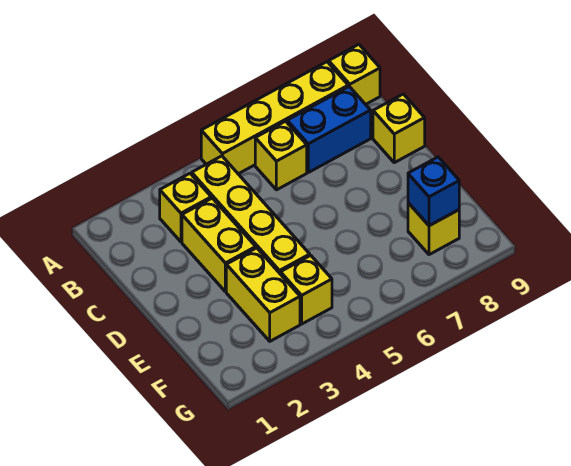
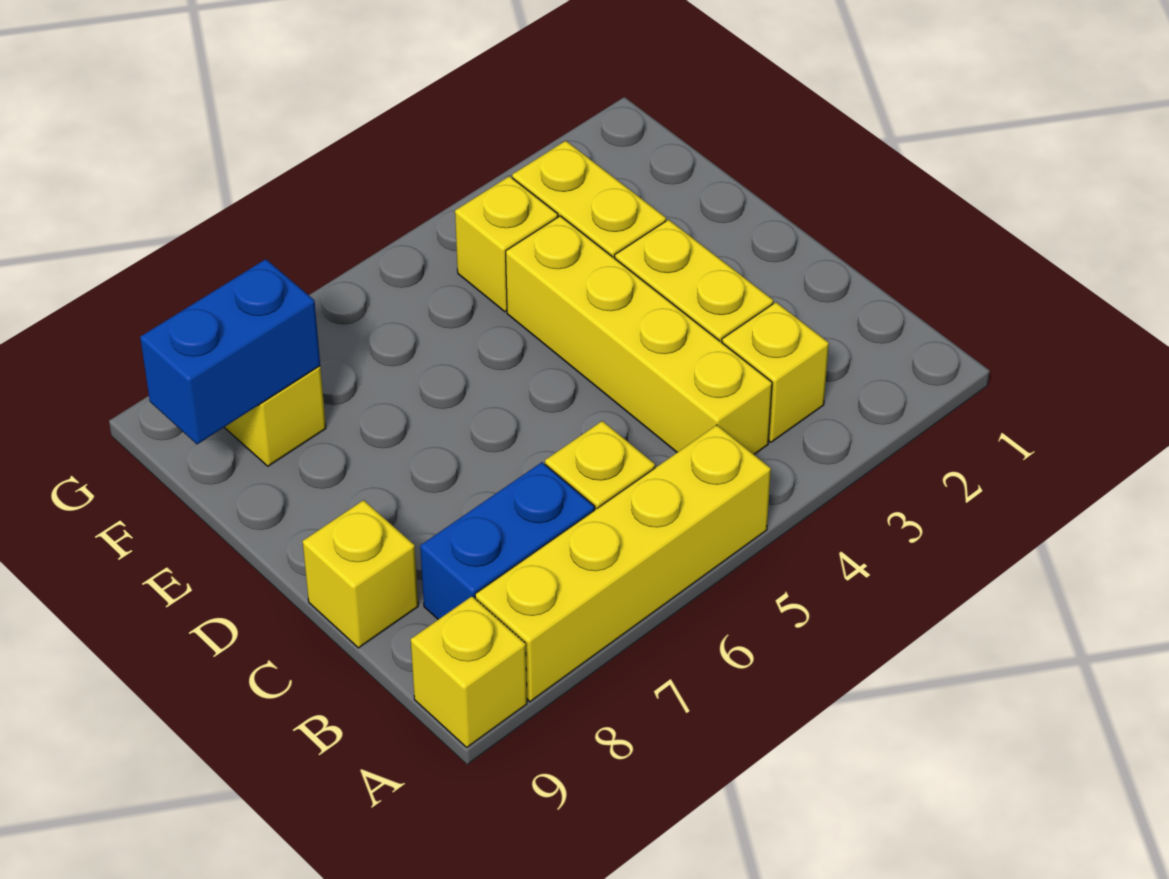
blue brick F8 level 2 -> blue brick F8:F9 level 2

